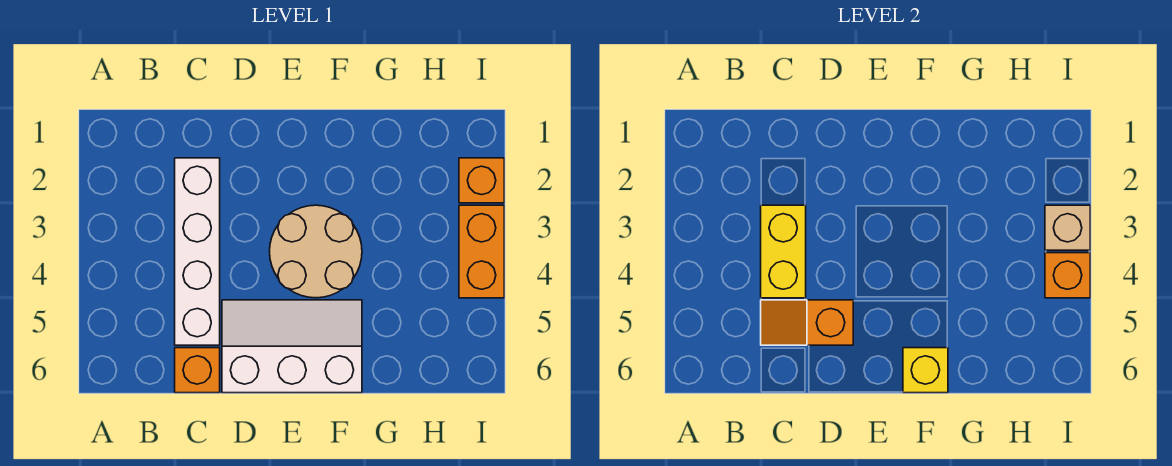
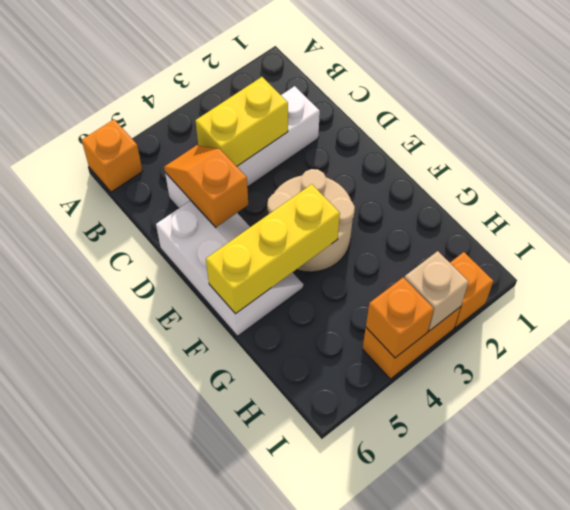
orange brick C6 level 1 -> orange brick A6 level 1
yellow brick F6 level 2 -> yellow brick F4:F6 level 2

